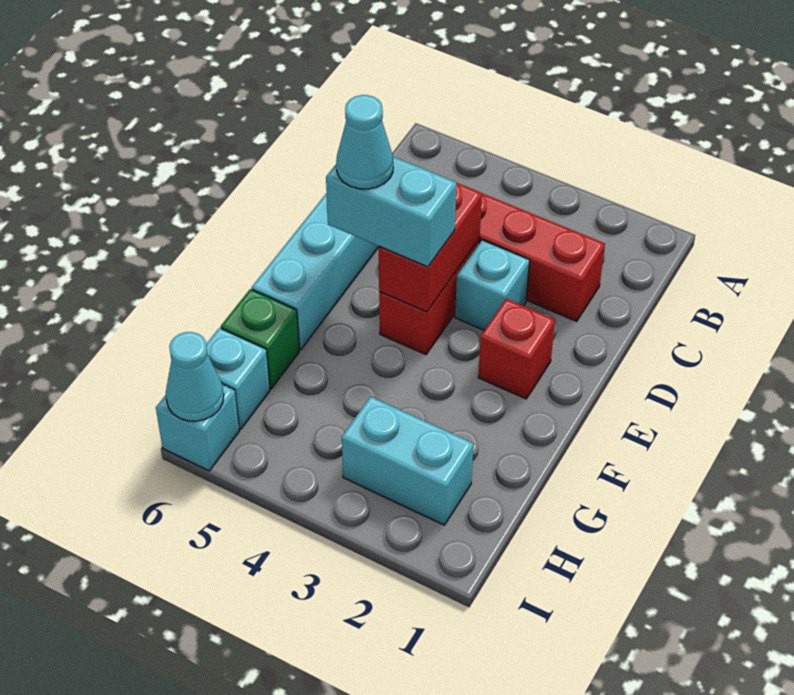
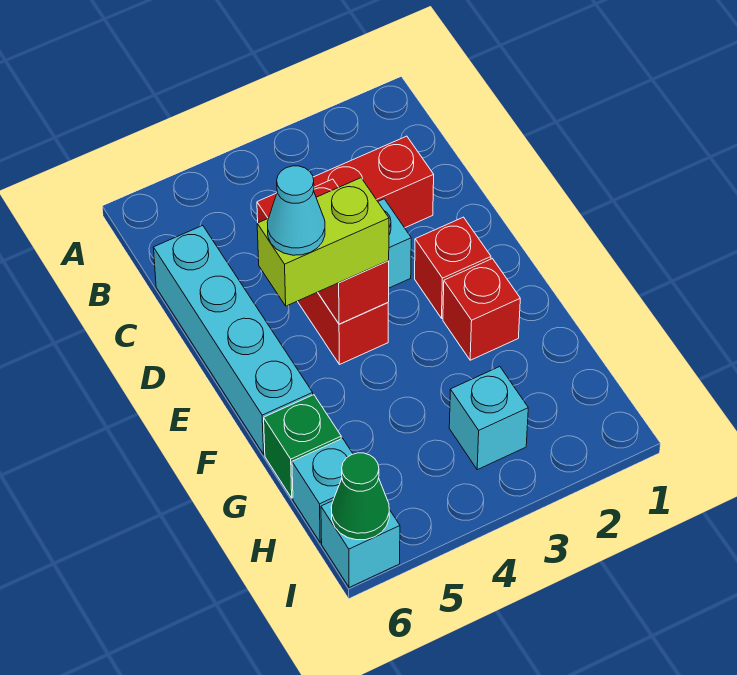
cyan brick E4:E5 level 3 -> lime brick E4:E5 level 3
none -> red brick F2 level 1
cyan brick H2:H3 level 1 -> cyan brick H3 level 1
cyan cone I6 level 2 -> green cone I6 level 2

